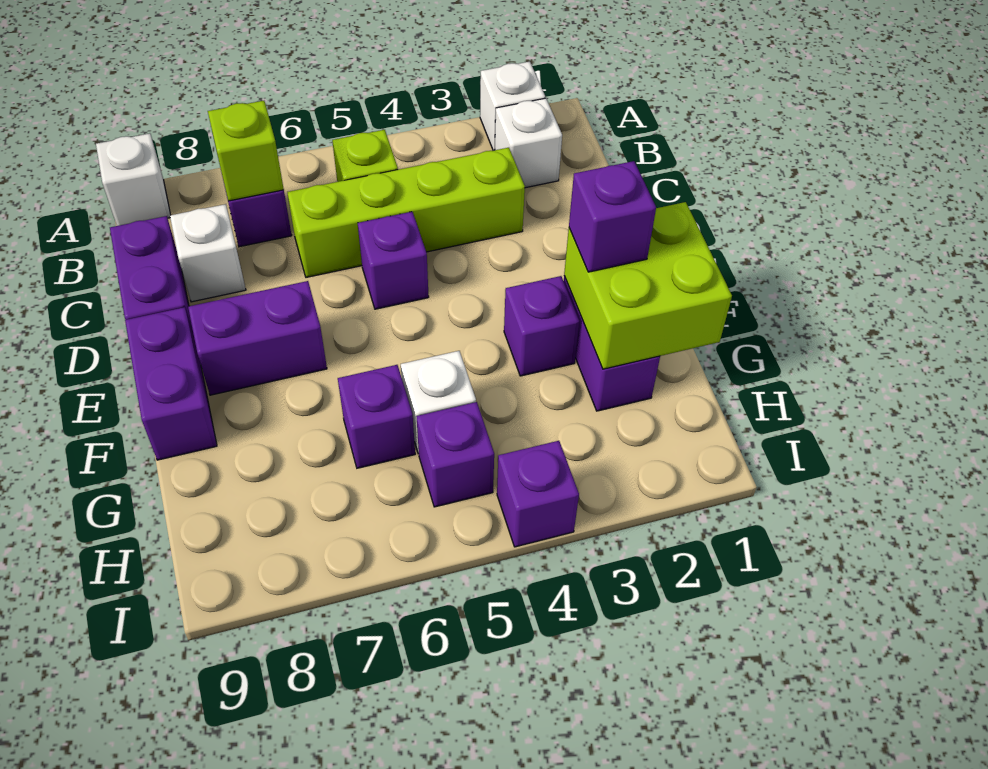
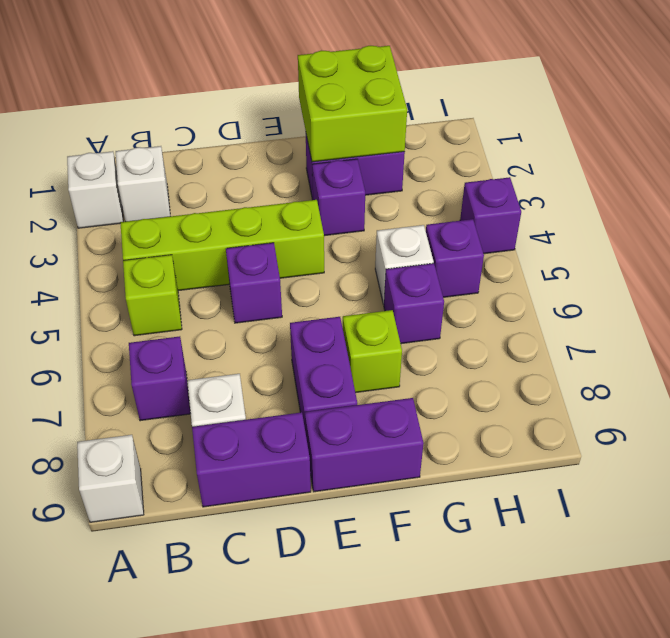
lime brick B7 level 2 -> lime brick F7 level 1
lime brick C3:C6 level 1 -> lime brick B4:E4 level 1
purple brick F2 level 3 -> none

